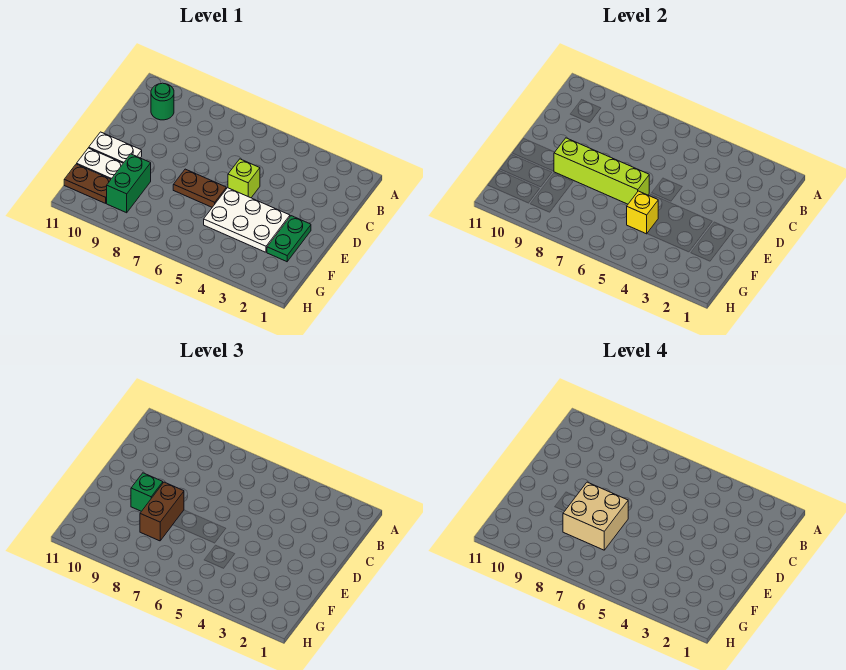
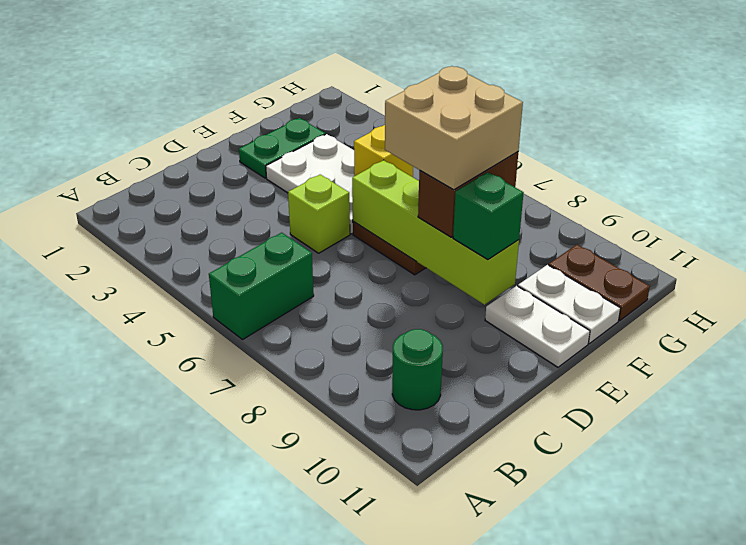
green brick F9:G9 level 1 -> green brick A6:B6 level 1

